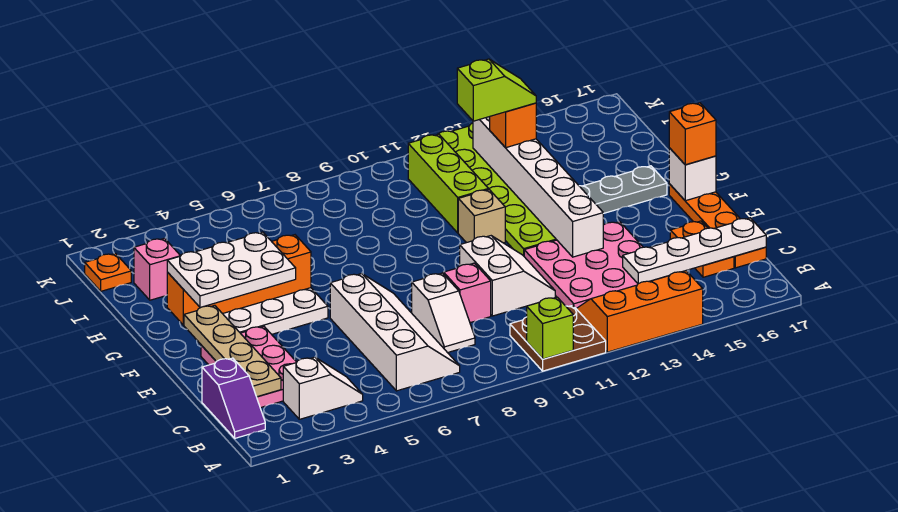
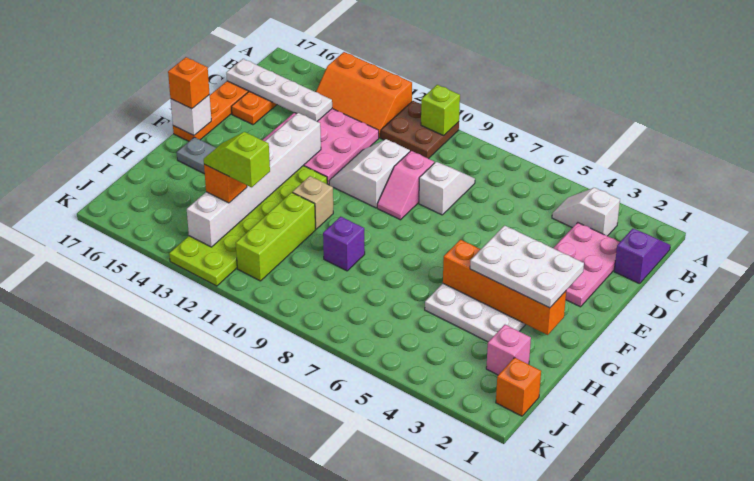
white slope B6:E7 level 1 top 6 -> none
tan plate C2:F2 level 2 -> none
none -> purple brick H9 level 1
orange plate J1 level 1 -> orange brick J1 level 1

